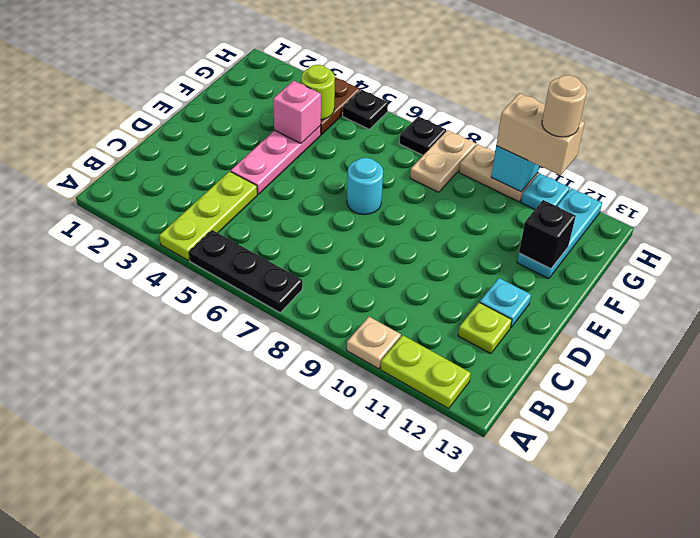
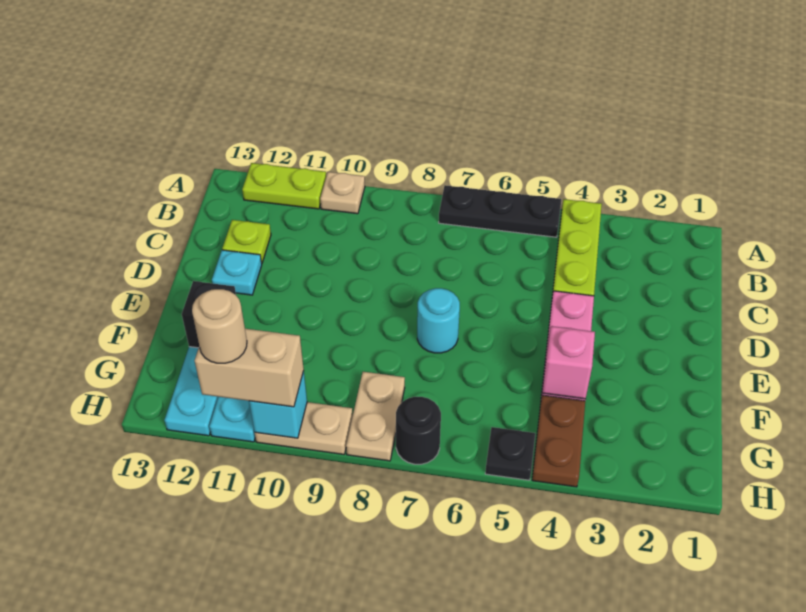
lime round brick G4 level 2 -> none
black plate H7 level 1 -> black round brick H7 level 1

